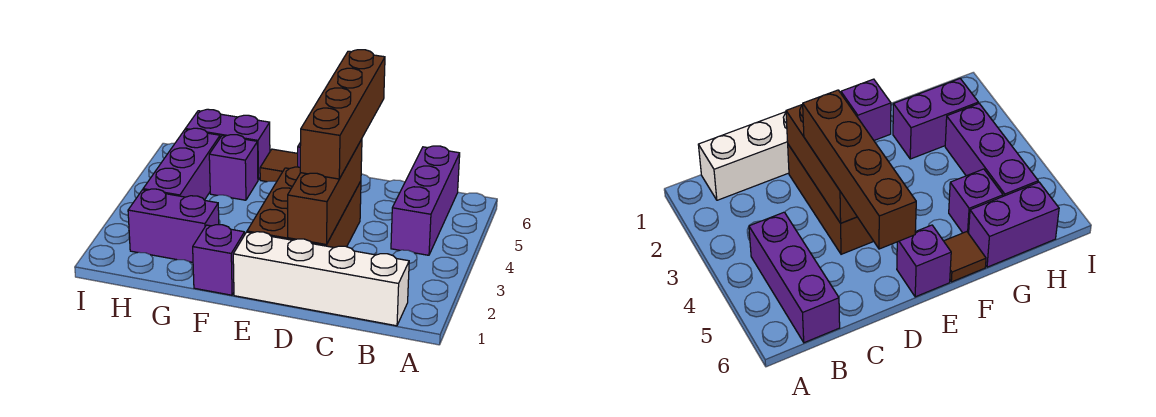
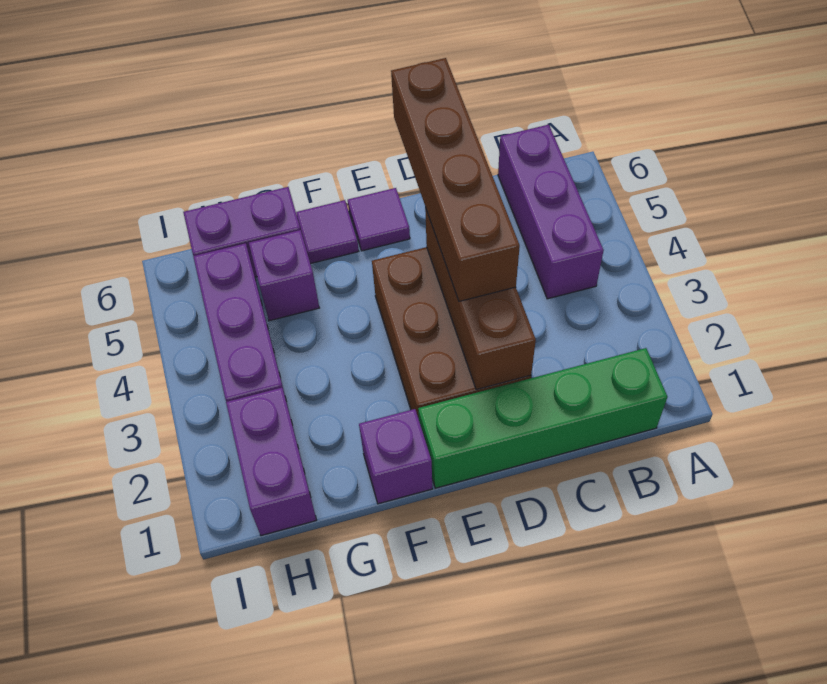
white brick B1:E1 level 1 -> green brick B1:E1 level 1
purple brick E6 level 1 -> purple tile E6 level 1
brown tile F6 level 1 -> purple tile F6 level 1
purple brick G2:H2 level 1 -> purple brick H1:H2 level 1

